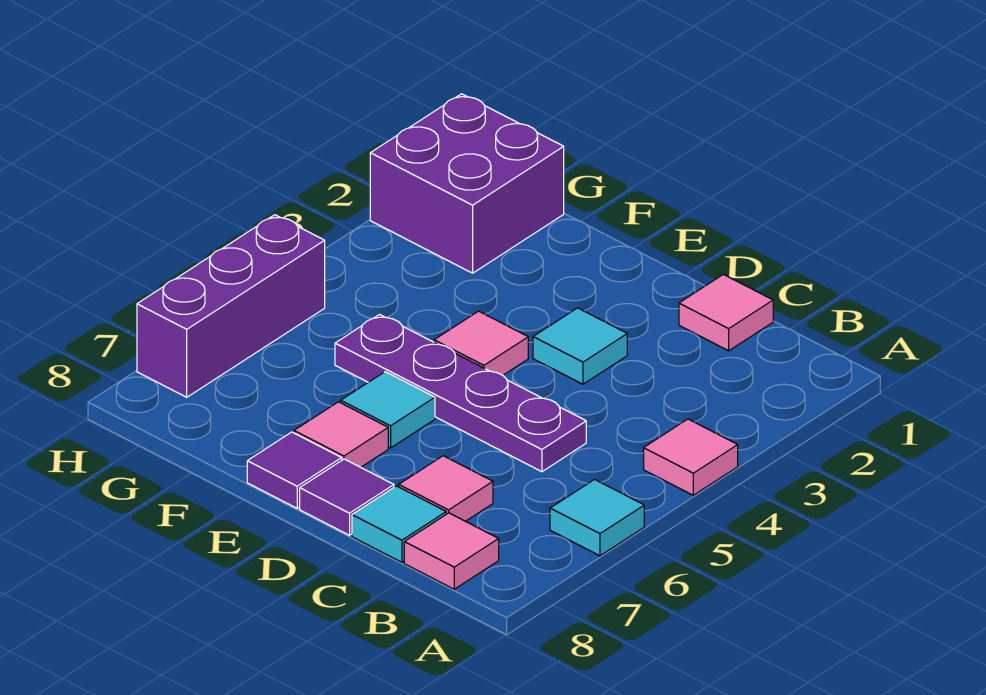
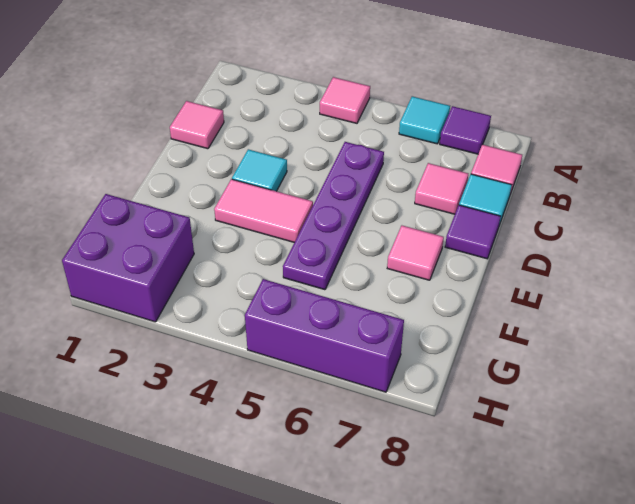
pink tile E4 level 1 -> pink tile E3:E4 level 1
cyan tile E6 level 1 -> none
purple tile E8 level 1 -> purple tile A7 level 1

